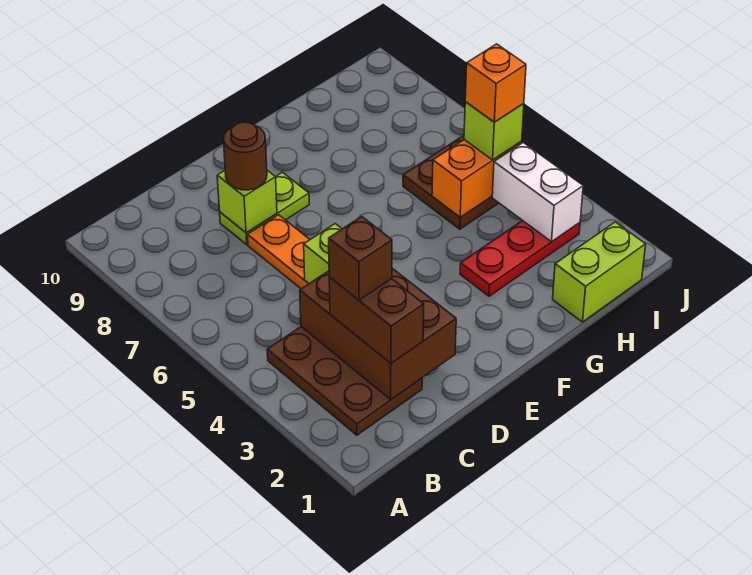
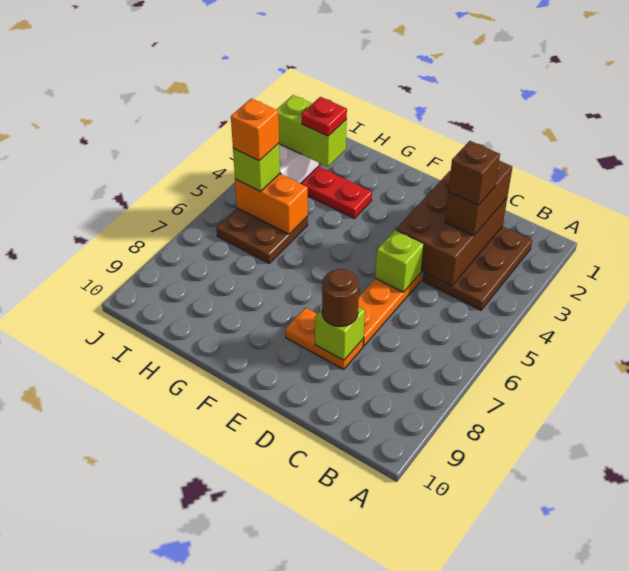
lime plate D8:E8 level 1 -> orange plate D8:E8 level 1
lime brick H1:I1 level 1 -> lime brick H3:I3 level 3
none -> red plate H3 level 4

